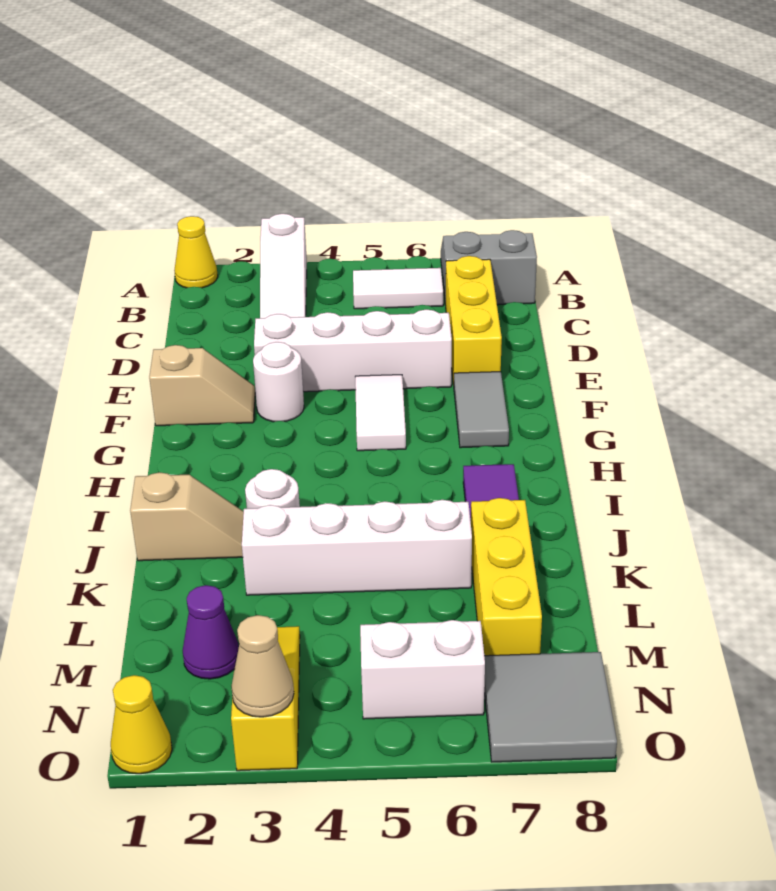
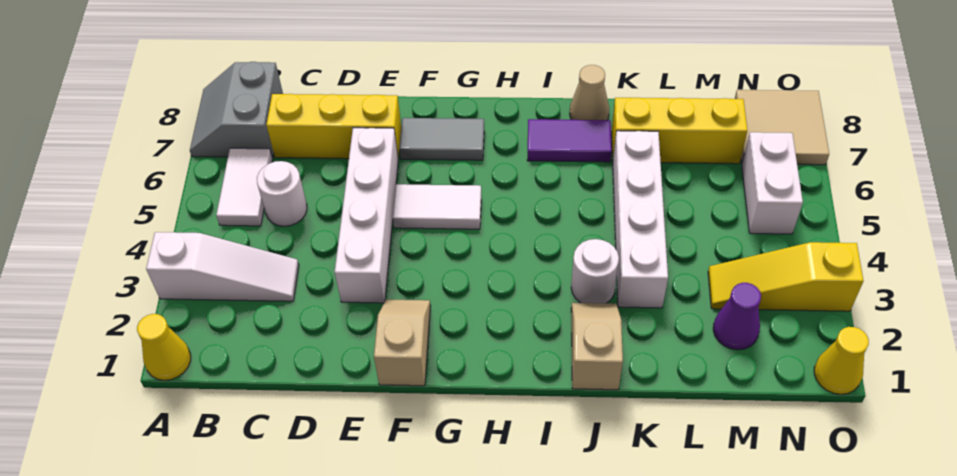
white round brick F3 level 1 -> white round brick C5 level 1
grey tile N7:O8 level 1 -> tan tile N7:O8 level 1
tan cone O3 level 2 -> tan cone J8 level 1

